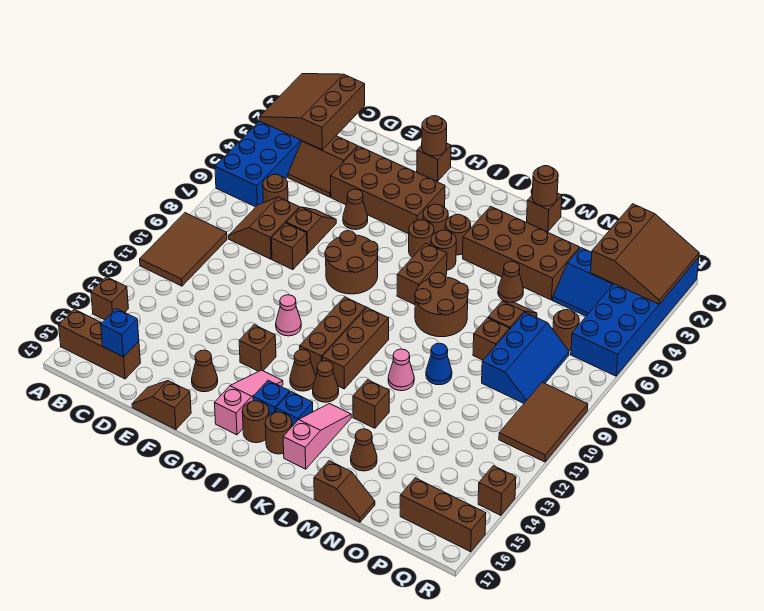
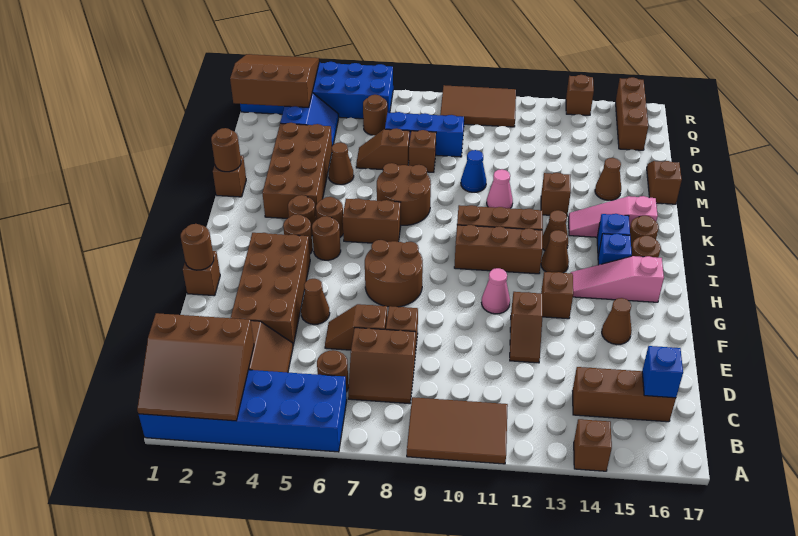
brown brick A16:C16 level 1 -> brown brick C14:C16 level 1
brown slope E17:F17 level 1 top F -> brown slope E12:F12 level 1 top F

